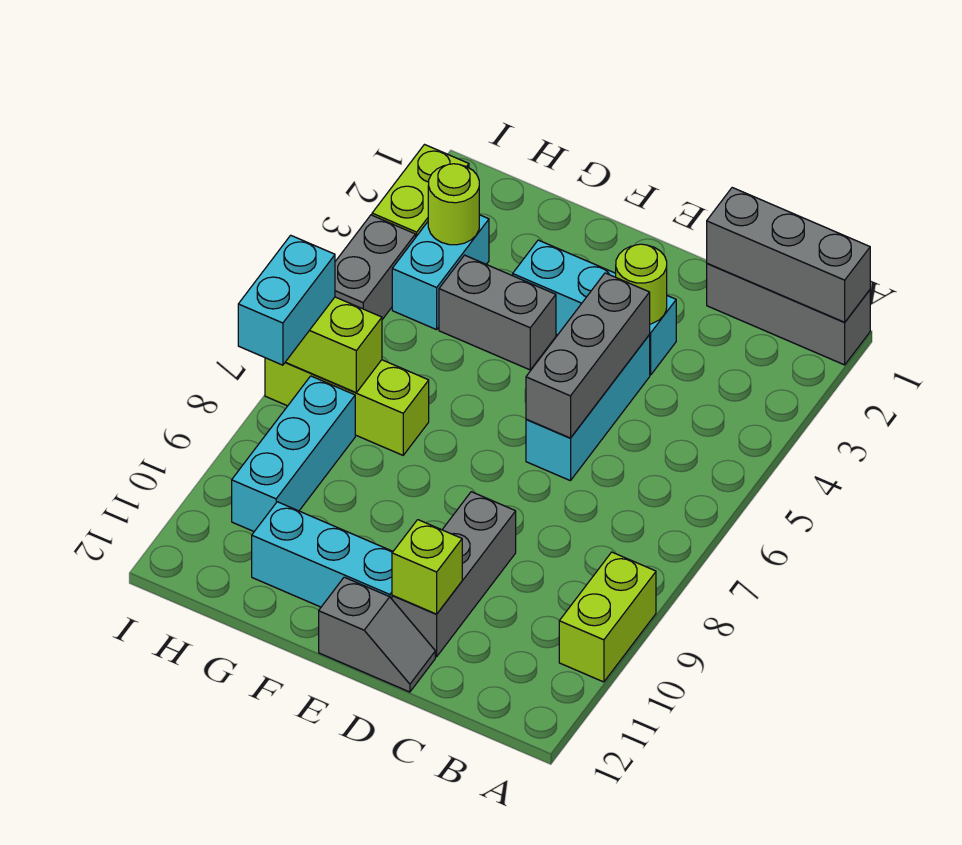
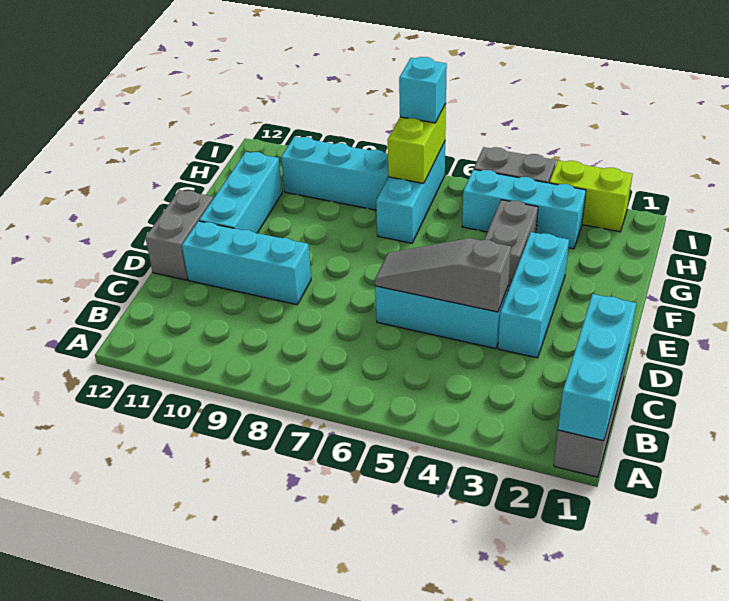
grey brick A1:C1 level 2 -> cyan brick A1:C1 level 2
lime brick A9:A10 level 1 -> none
lime round brick D3 level 2 -> none
grey brick D4:D6 level 2 -> grey slope D4:D6 level 2 top 4
grey brick D9:D11 level 1 -> cyan brick D9:D11 level 1
lime brick D11 level 2 -> none
grey slope D12:E12 level 1 top E -> grey brick D12:E12 level 1
lime brick G7:I7 level 1 -> cyan brick G7:I7 level 1
cyan brick H3:H4 level 1 -> cyan brick H3:H5 level 1
lime round brick H3 level 2 -> none
cyan brick I7:I8 level 3 -> cyan brick I7 level 3

